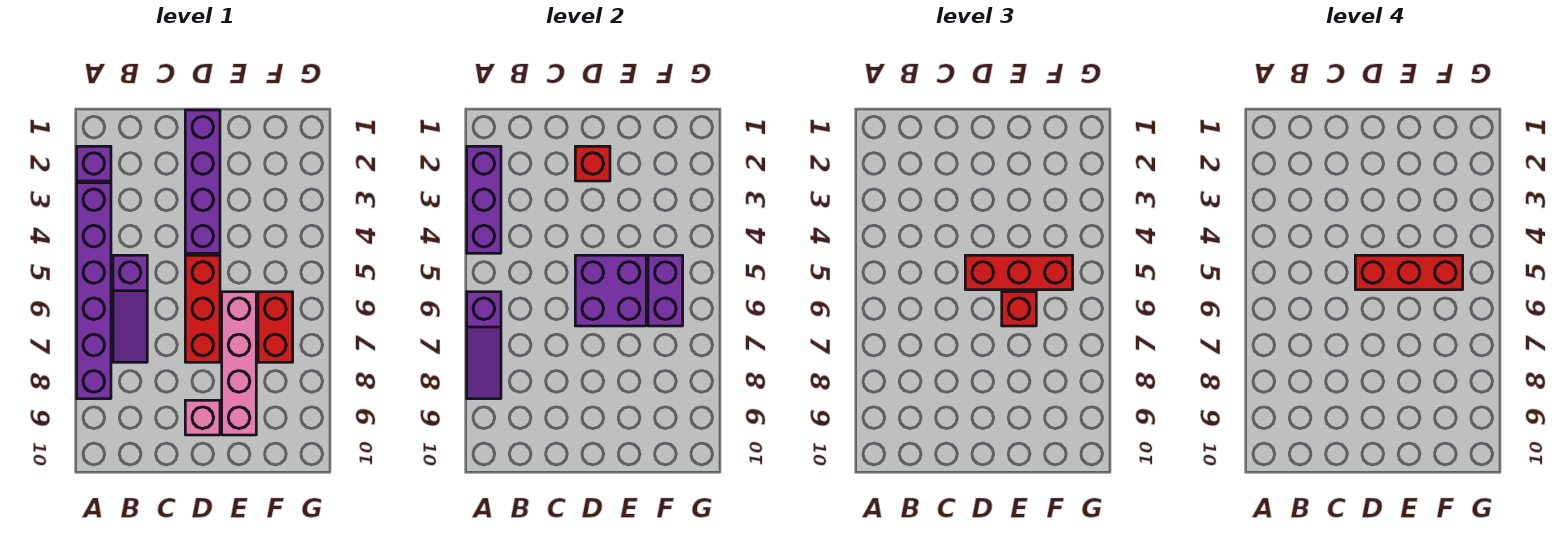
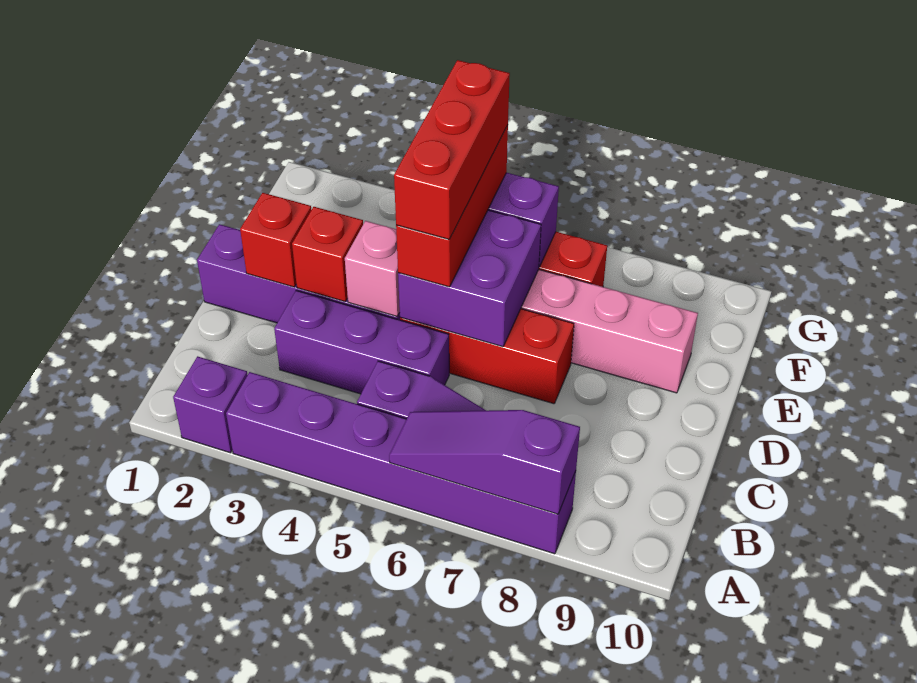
purple brick A2:A4 level 2 -> purple brick C3:C5 level 1
purple slope A6:A8 level 2 top 6 -> purple slope A6:A8 level 2 top 8
pink brick D9 level 1 -> pink brick D4 level 2
red brick E6 level 3 -> red brick D3 level 2

